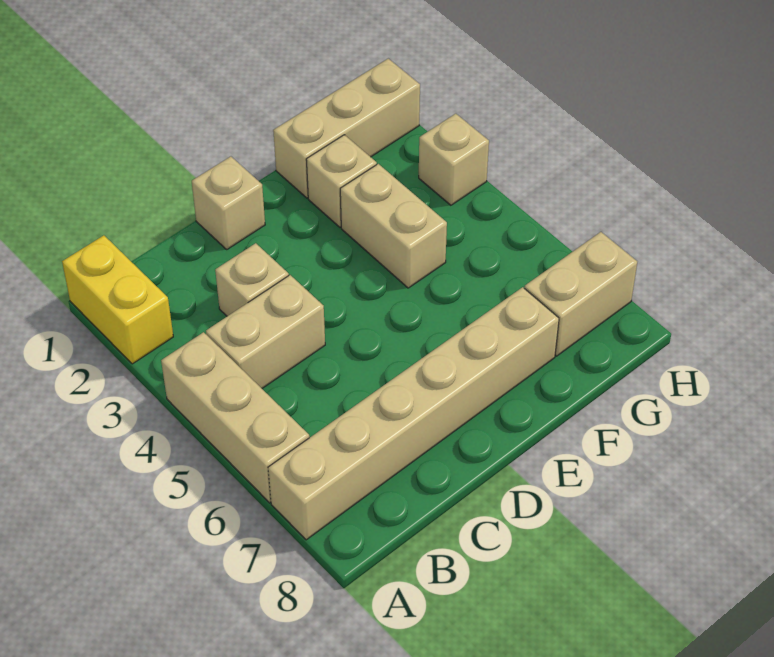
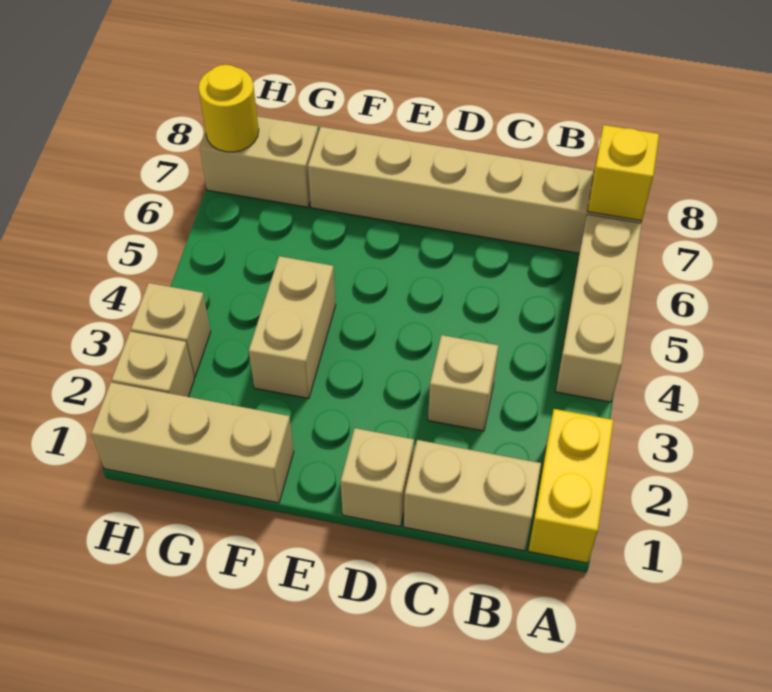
none -> yellow brick A7 level 2
tan brick B4:C4 level 1 -> tan brick B1:C1 level 1
tan brick F2 level 1 -> tan brick H2 level 1
none -> yellow round brick H7 level 2

